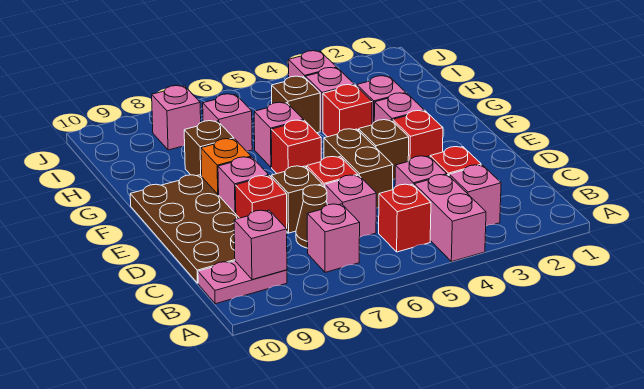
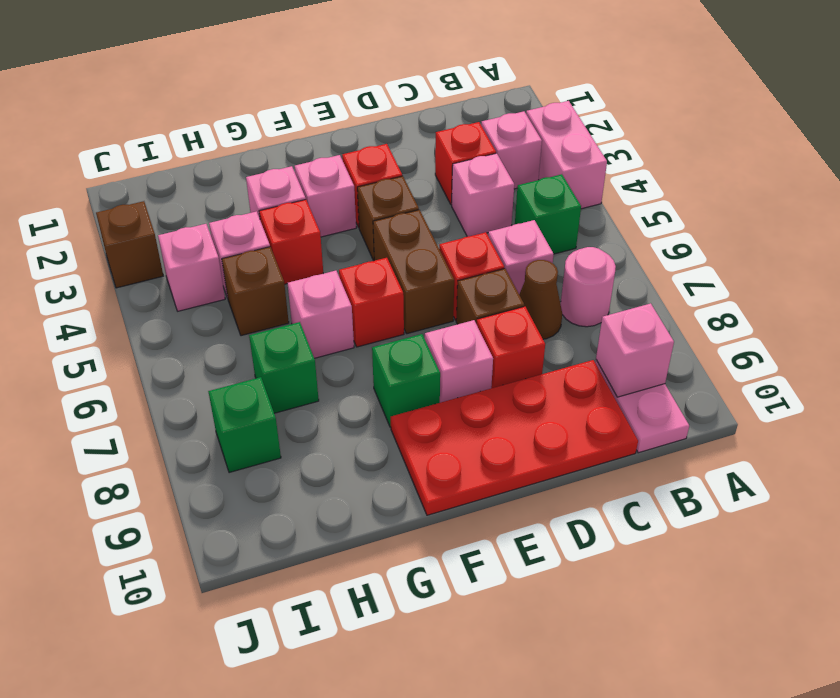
pink brick A4:B4 level 1 -> pink brick A3:A4 level 1
red brick B5 level 1 -> green brick B5 level 1
pink brick B7 level 1 -> pink round brick B7 level 1
brown plate C9:F10 level 1 -> red plate C9:F10 level 1
brown brick D5:E5 level 1 -> brown brick E5:E6 level 1
orange brick F8 level 1 -> green brick F8 level 1
brown brick G8 level 1 -> brown brick J3 level 1
pink brick H7 level 1 -> green brick H7 level 1
pink brick I8 level 1 -> green brick I8 level 1

